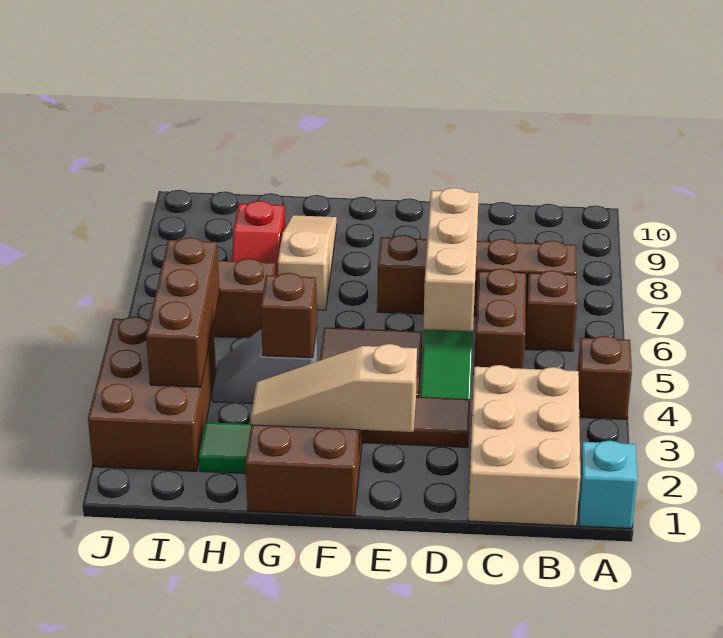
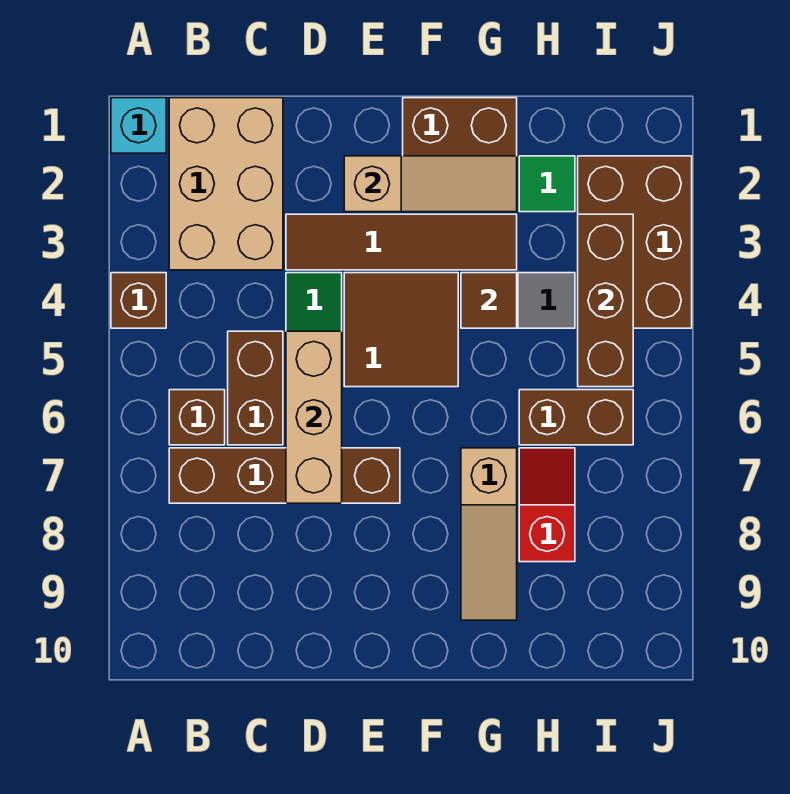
brown brick G4 level 2 -> brown tile G4 level 2

